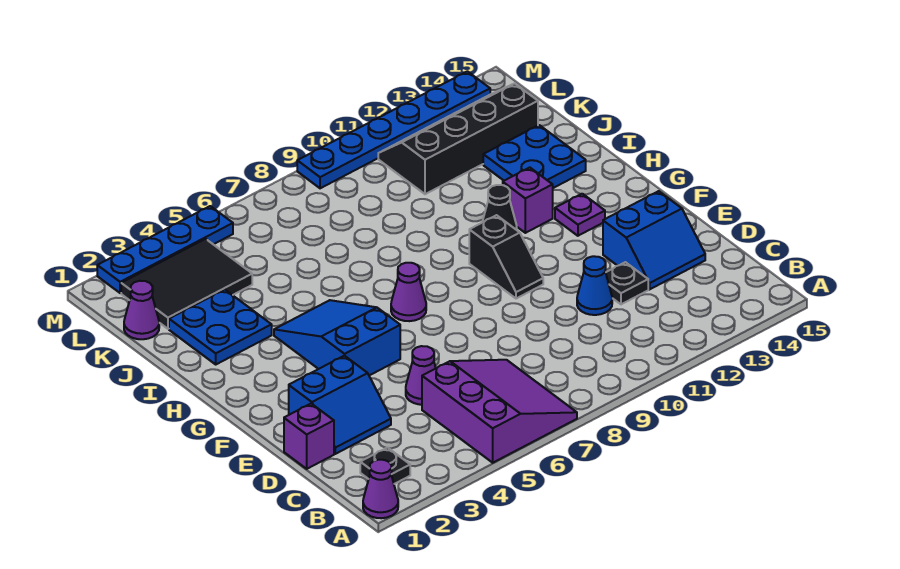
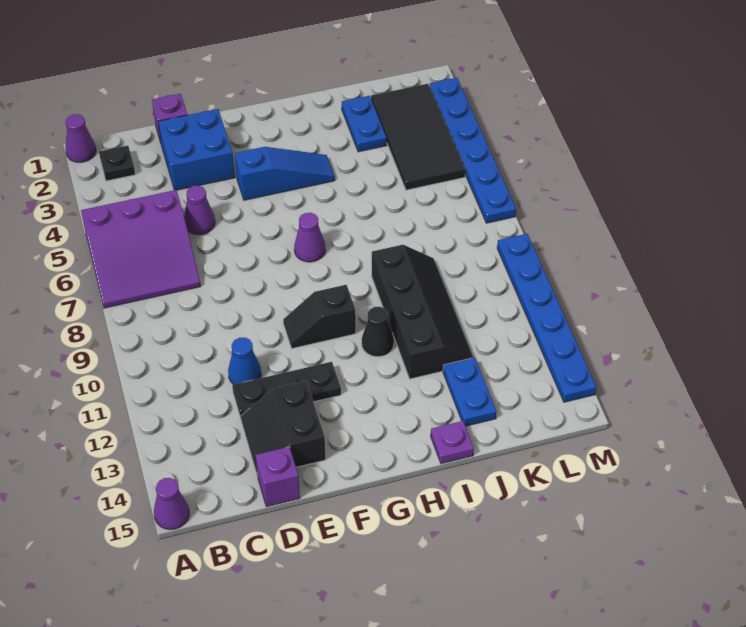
blue slope D2:E3 level 1 top E -> blue brick D2:E3 level 1
black plate D12 level 1 -> black plate D12:F12 level 1
blue slope D13:E14 level 1 top E -> black slope D13:E14 level 1 top E
blue slope F4:H5 level 1 top F -> blue slope F4:H4 level 1 top F
purple plate G13 level 1 -> purple plate I15 level 1
purple brick H12 level 1 -> purple brick D15 level 1
blue plate I2:J3 level 1 -> blue plate J2:J3 level 1
blue plate I13:J14 level 1 -> blue plate J13:J14 level 1
purple cone K1 level 1 -> purple cone A15 level 1
black tile K2:L4 level 1 -> black tile K2:L5 level 1
black slope K11:L14 level 1 top K -> black slope I9:J12 level 1 top I
blue plate M2:M5 level 1 -> blue plate M2:M7 level 1

